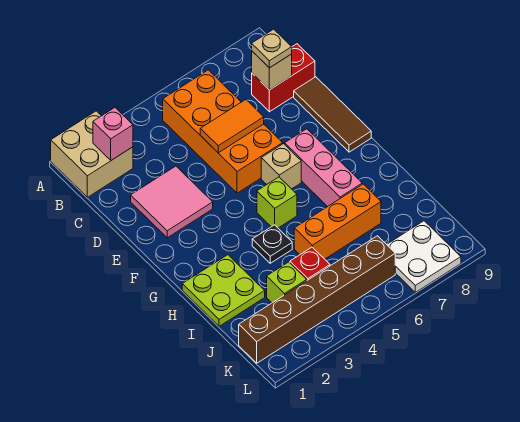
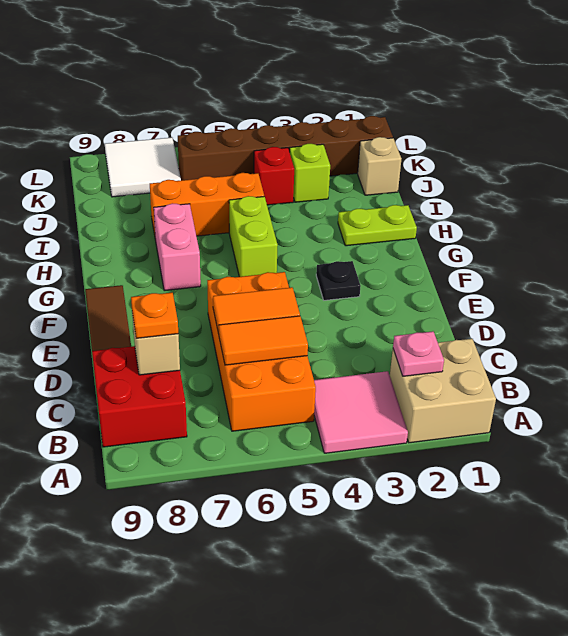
pink brick B2 level 2 -> pink plate B2 level 2
none -> orange tile C5:C6 level 2
red brick C8:C9 level 1 -> red brick B8:C9 level 1
tan plate C8 level 3 -> orange plate C8 level 3
pink tile D2:E3 level 1 -> pink tile A3:B4 level 1
tan brick F6 level 1 -> tan brick J1 level 1
pink brick F7:H7 level 1 -> pink brick G7:H7 level 1
lime brick G5 level 1 -> lime brick G5:H5 level 1
lime plate H1:I2 level 1 -> lime plate H1:H2 level 1
black plate H4 level 1 -> black plate F3 level 1
white plate K7:L8 level 1 -> white tile K7:L8 level 1

